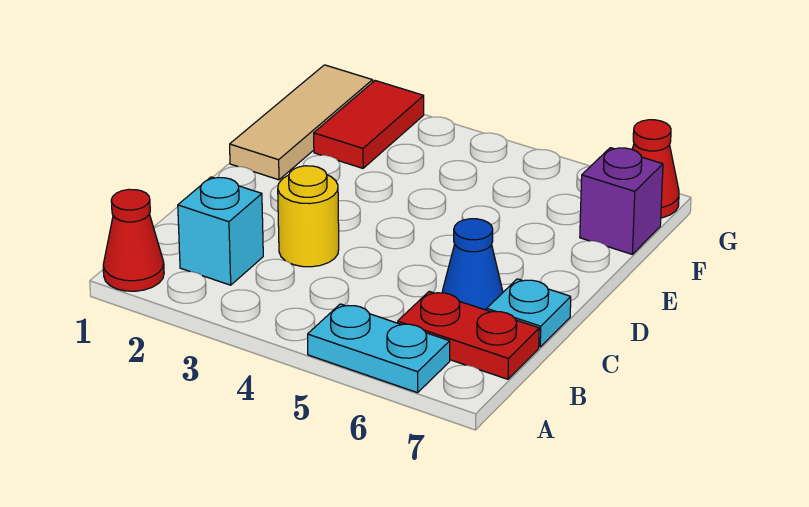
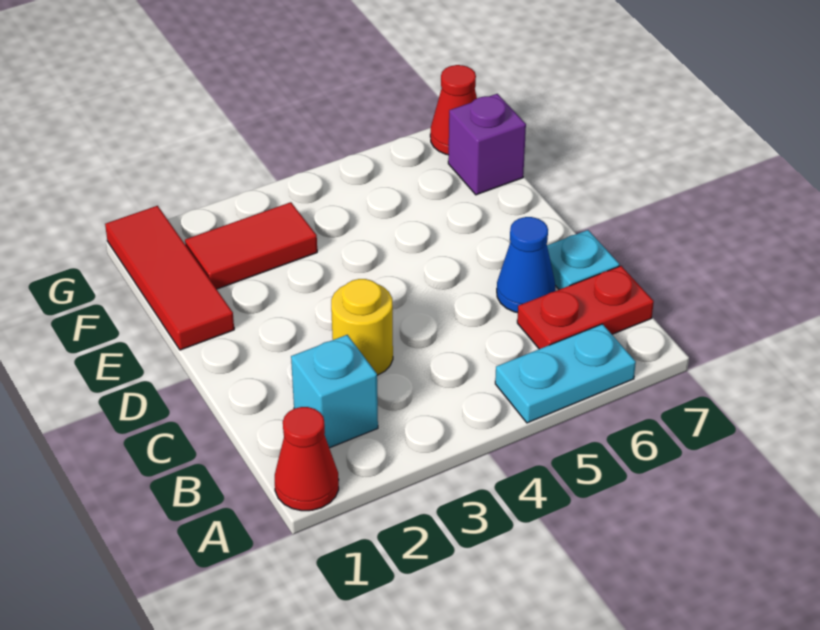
tan tile E1:G1 level 1 -> red tile E1:G1 level 1
red tile F2:G2 level 1 -> red tile F2:F3 level 1

